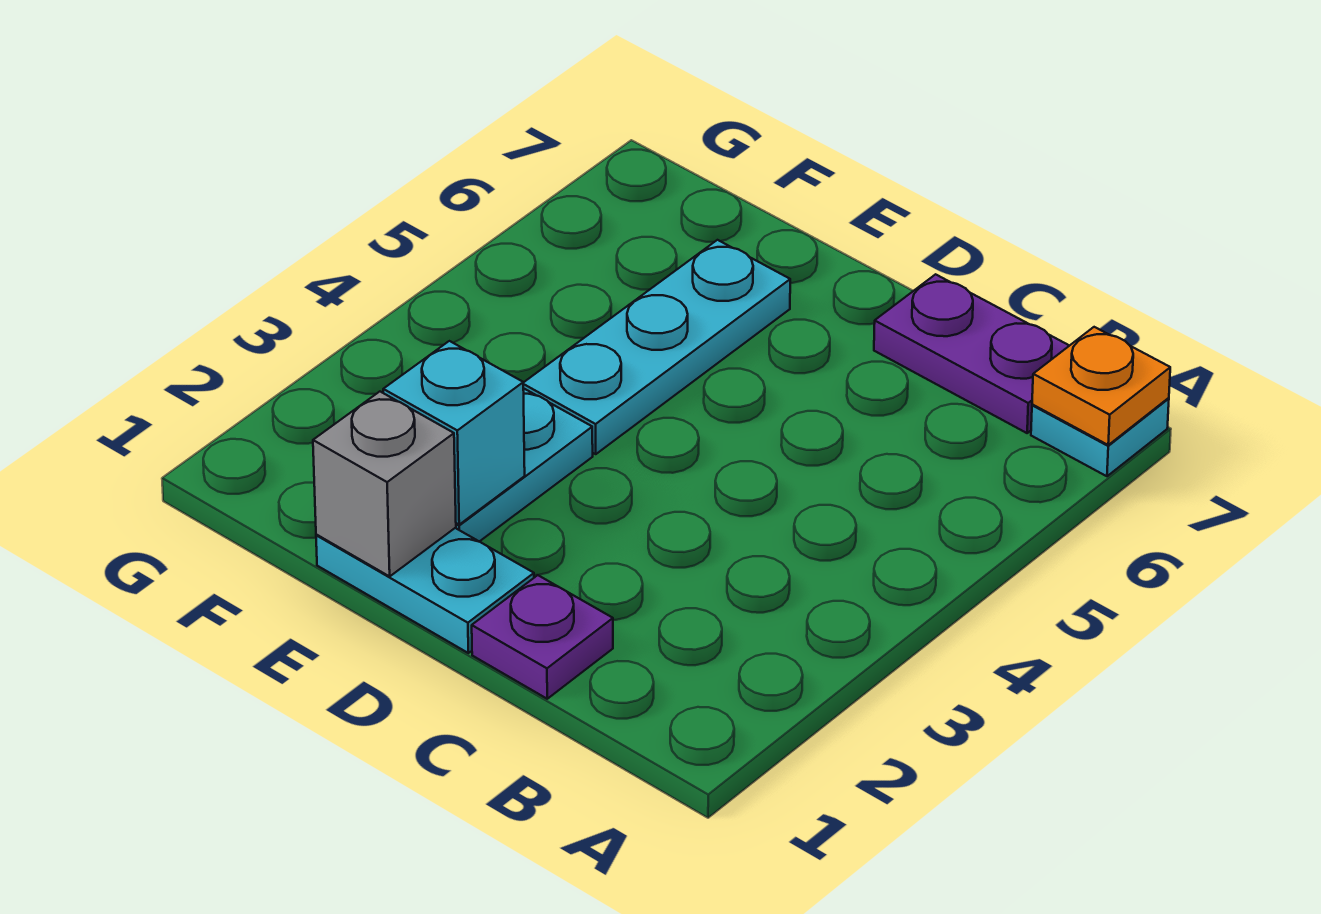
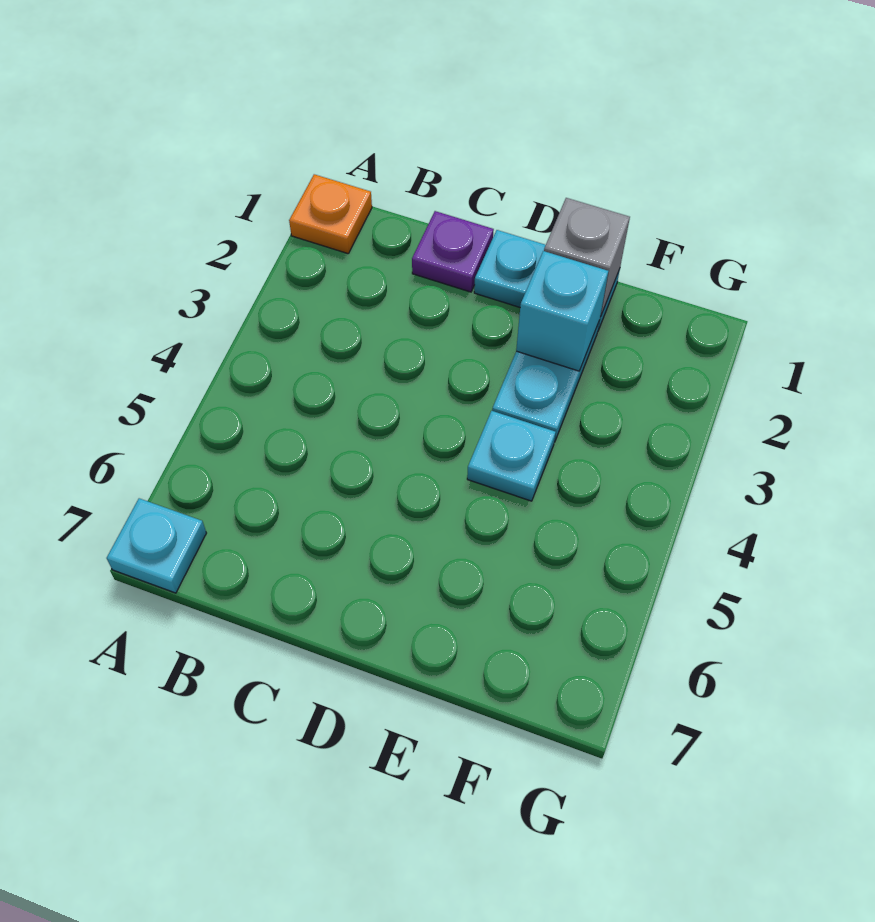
orange plate A7 level 2 -> orange plate A1 level 1
purple plate B7:C7 level 1 -> none
cyan plate E4:E6 level 1 -> cyan plate E4 level 1

